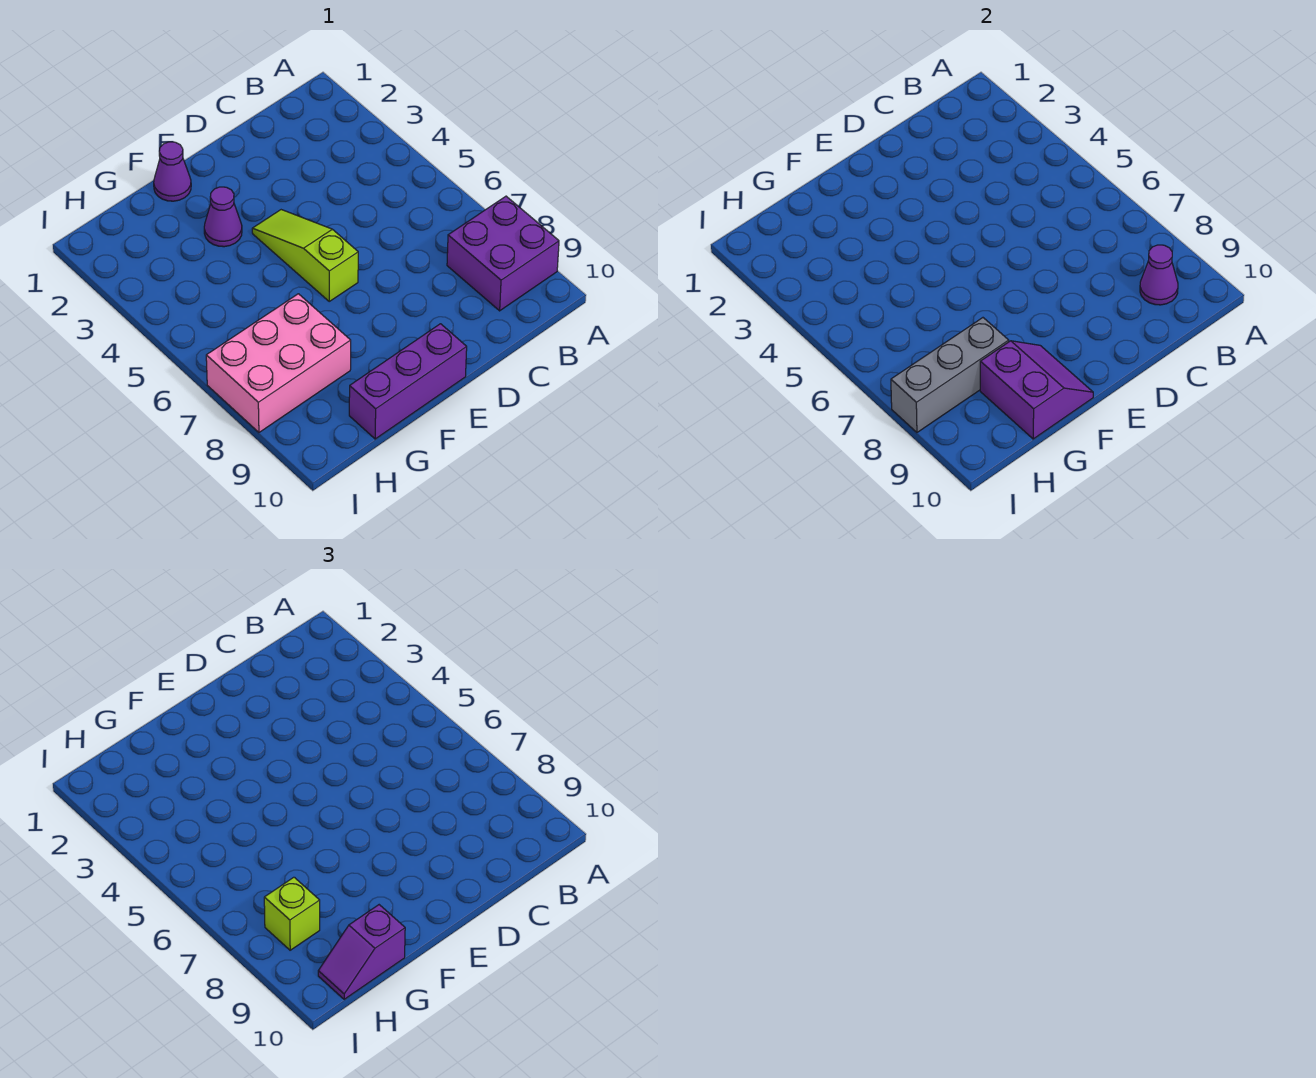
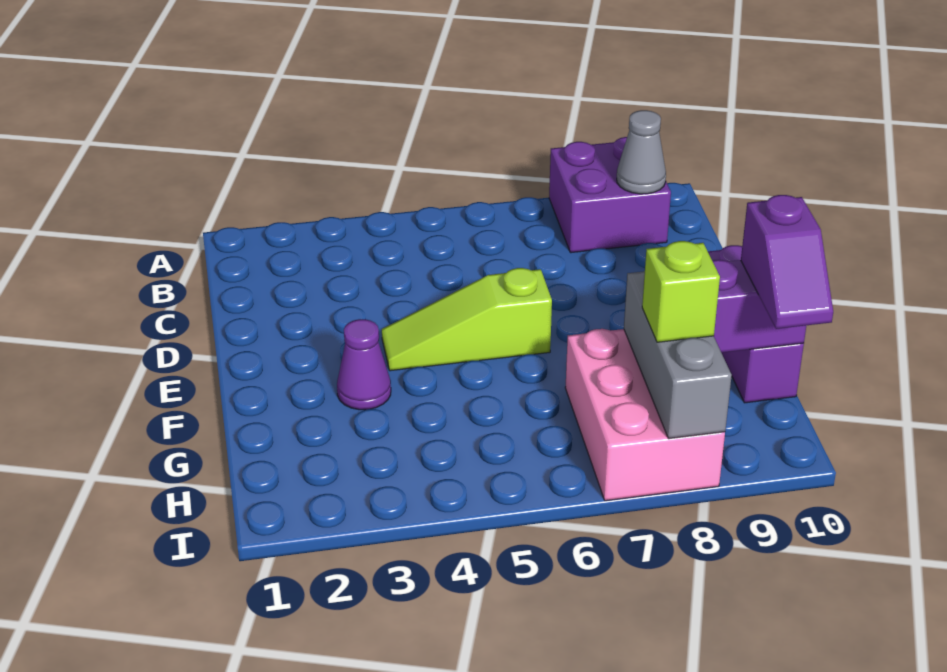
purple cone B9 level 2 -> grey cone B9 level 2
purple cone F1 level 1 -> none

